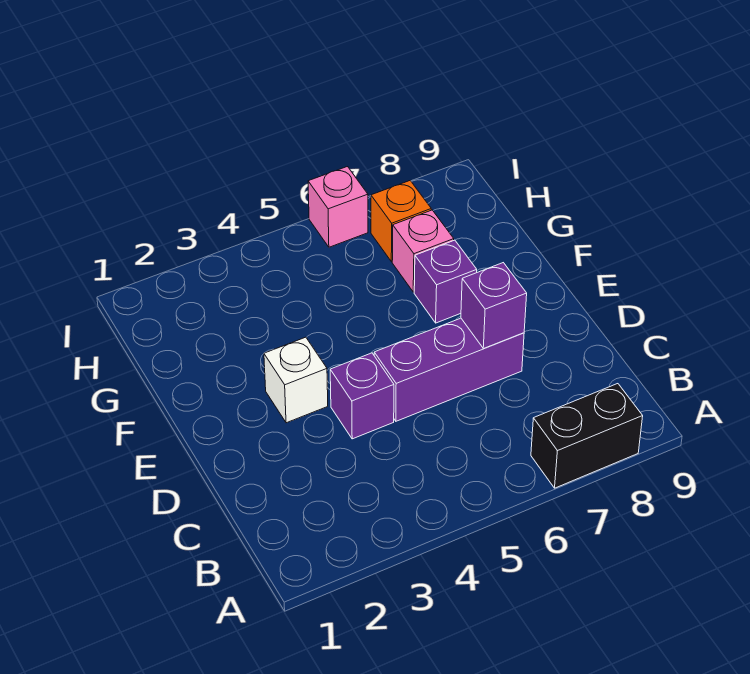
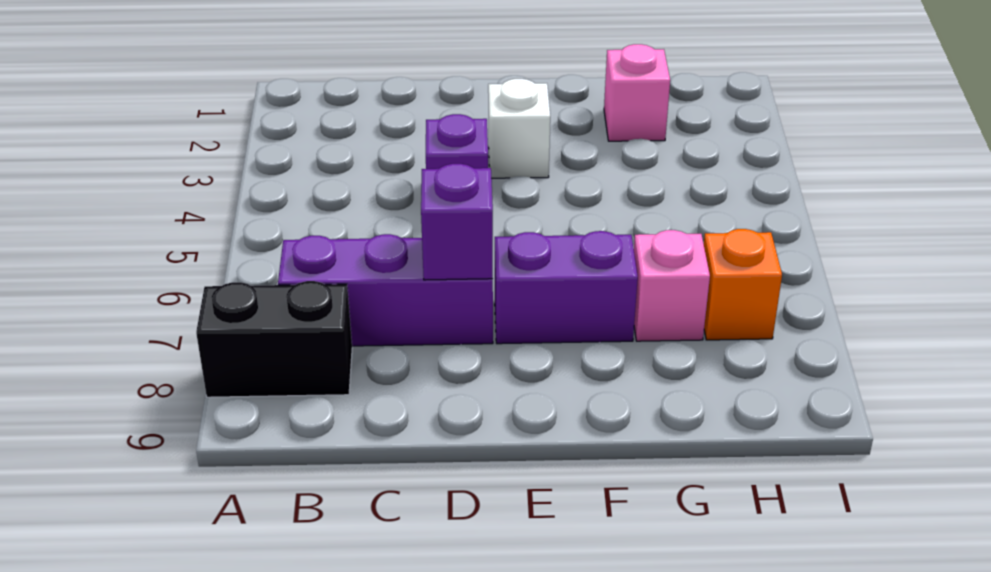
black brick A7:A8 level 1 -> black brick A8:B8 level 1
purple brick D5:D7 level 1 -> purple brick B7:D7 level 1
purple brick F7 level 1 -> purple brick E7:F7 level 1
pink brick I6 level 1 -> pink brick G2 level 1

